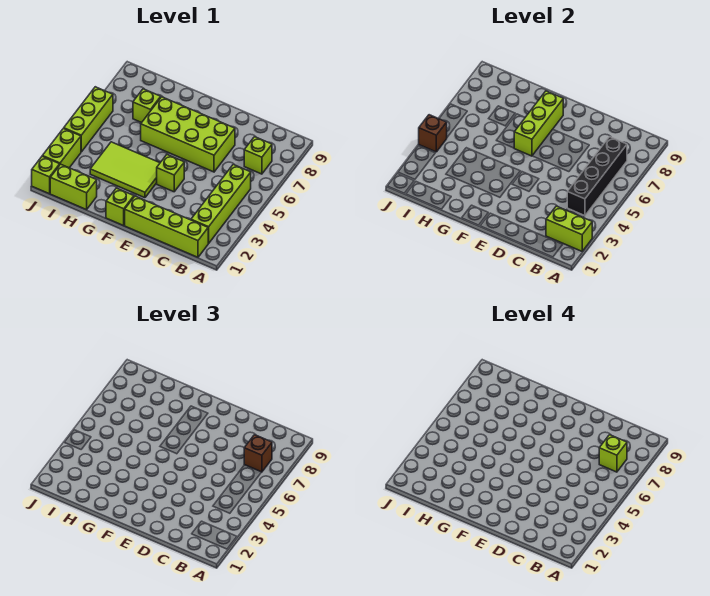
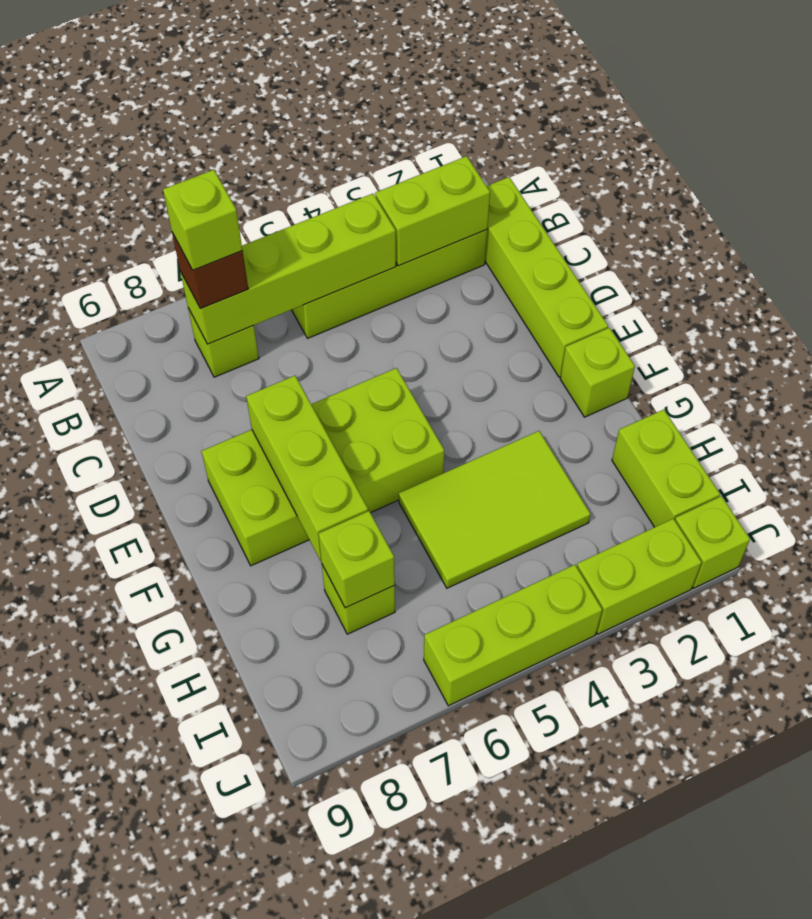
lime brick A2:B2 level 2 -> lime brick B2:B3 level 2
black brick B4:B7 level 2 -> lime brick B4:B7 level 2
lime brick D6:G7 level 1 -> lime brick E5:F8 level 1
lime brick E4 level 1 -> lime brick H7 level 2
lime tile F3:H4 level 1 -> lime tile G3:H5 level 1
lime brick F6:F8 level 2 -> lime brick E7:G7 level 2
brown brick J4 level 2 -> none

